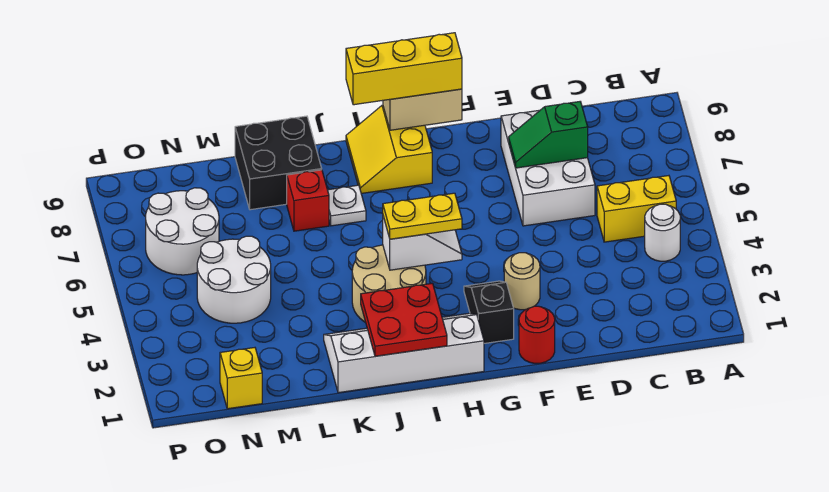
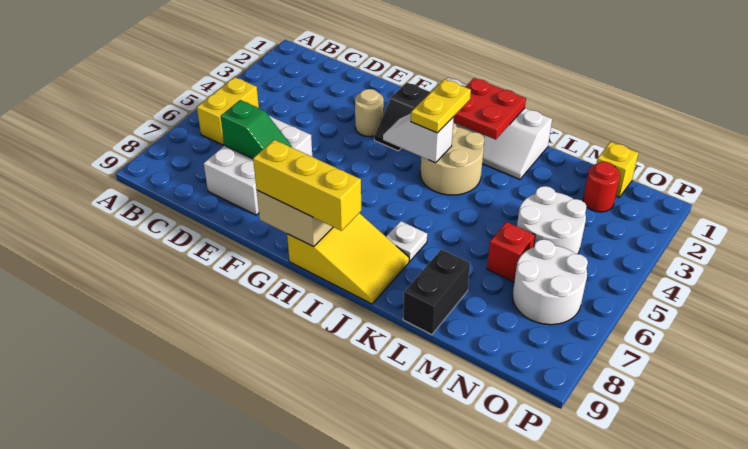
white round brick B4 level 1 -> none
yellow brick B5:C5 level 1 -> yellow brick B5:B6 level 1
red round brick F1 level 1 -> red round brick N2 level 1
yellow plate H4:I4 level 3 -> yellow plate I3:I4 level 3
yellow slope H8:I9 level 1 top H -> yellow slope H8:J9 level 1 top H
red brick K7 level 1 -> red brick M6 level 1
black brick K8:L9 level 1 -> black brick L8:L9 level 1

